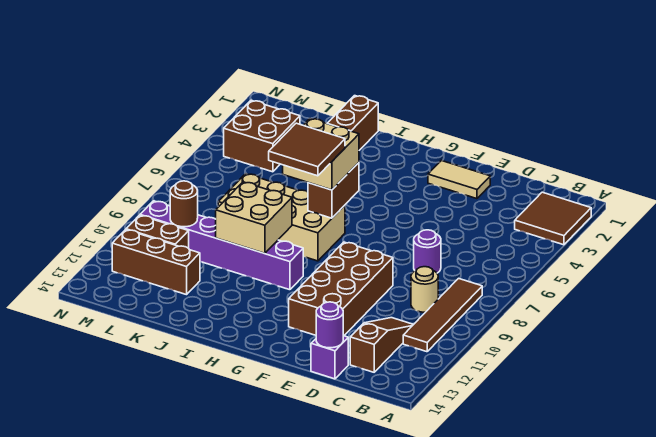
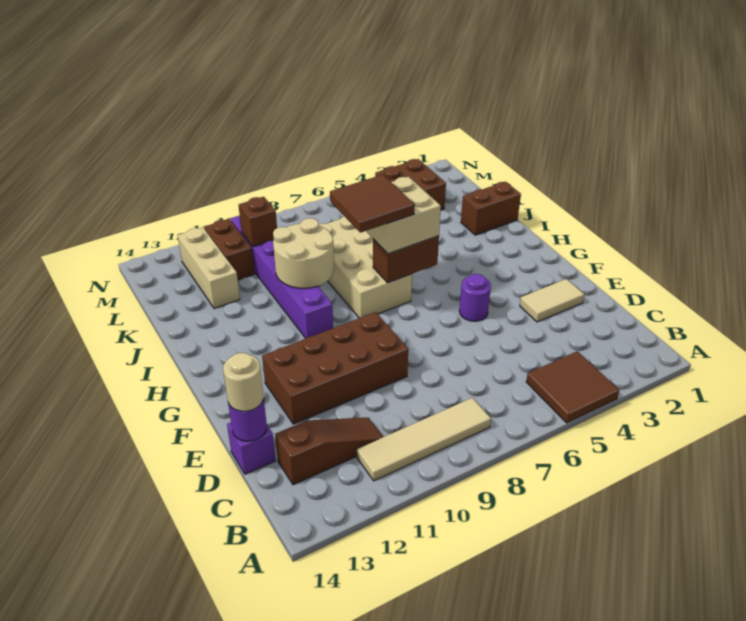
brown tile A2:B3 level 1 -> brown tile A4:B5 level 1
brown tile B8:B11 level 1 -> tan tile B8:B11 level 1
tan round brick C9 level 1 -> tan round brick D14 level 3
purple round brick D7 level 1 -> purple round brick F5 level 1
tan tile E2:F2 level 1 -> tan tile E2:E3 level 1
tan brick I9:J10 level 2 -> tan round brick I9:J10 level 2
brown brick K12:M12 level 1 -> tan brick K12:M12 level 1
brown round brick L10 level 2 -> brown brick L10 level 2

